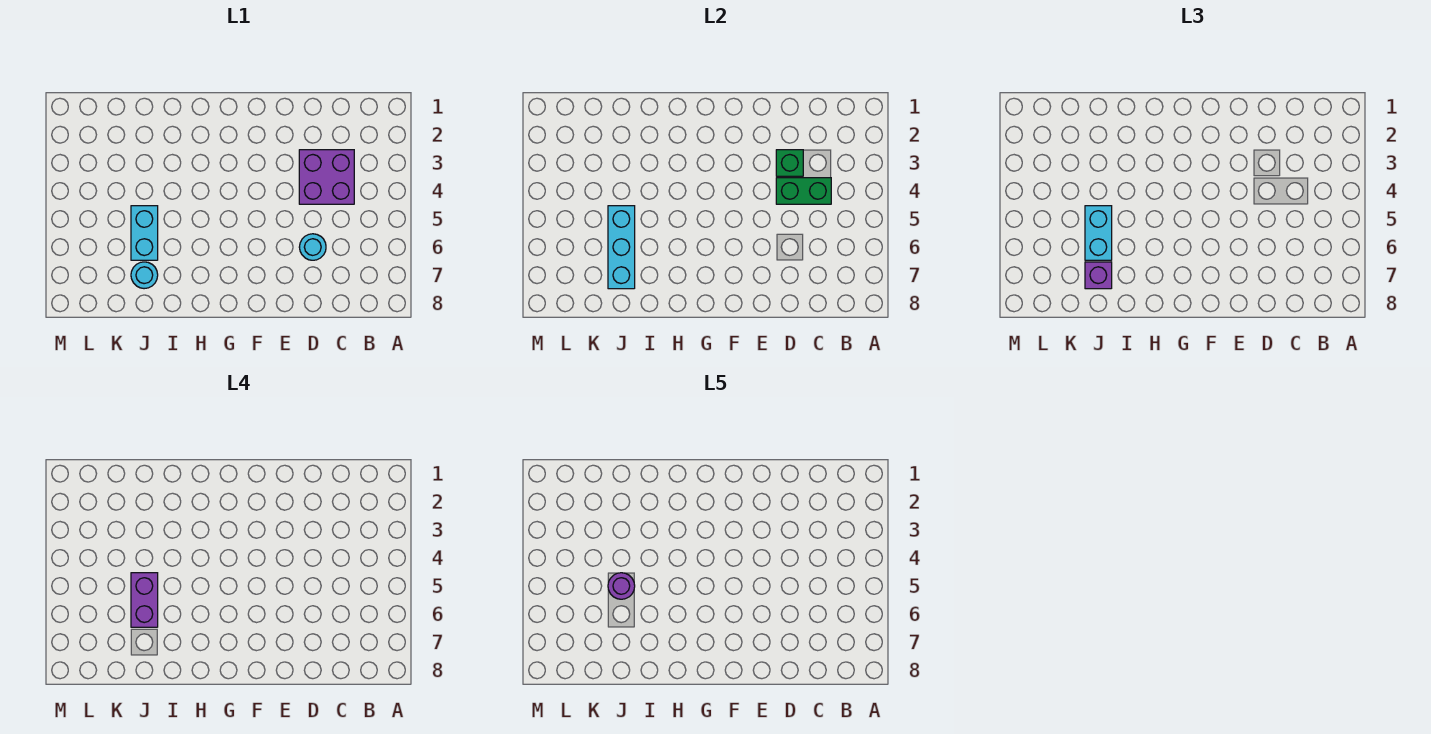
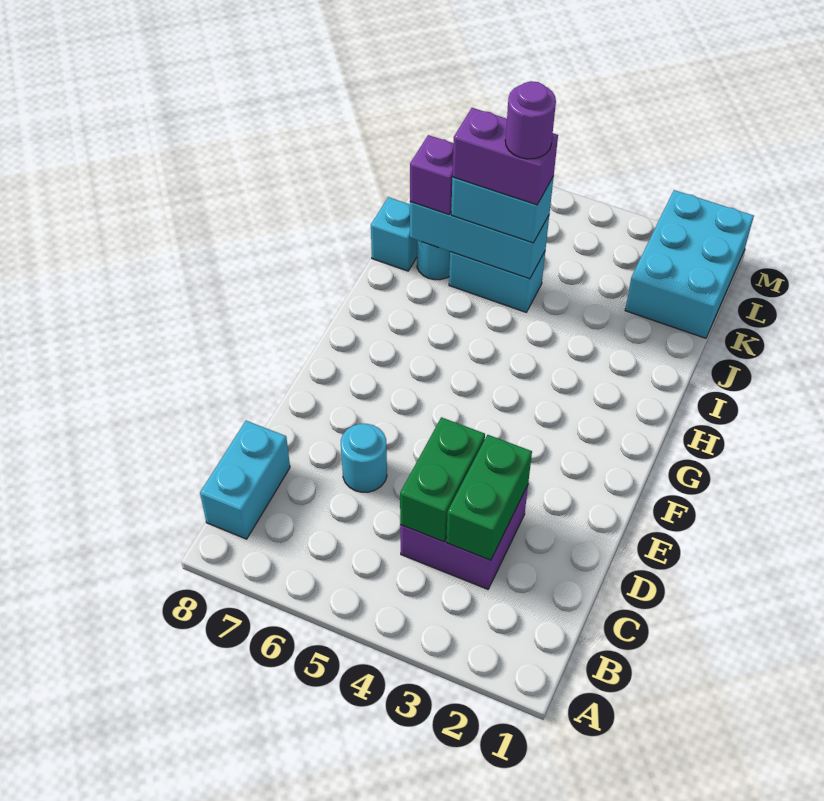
none -> cyan brick B8:C8 level 1
green brick D3 level 2 -> green brick C3:D3 level 2
none -> cyan brick J8 level 1
none -> cyan brick K1:M2 level 1

